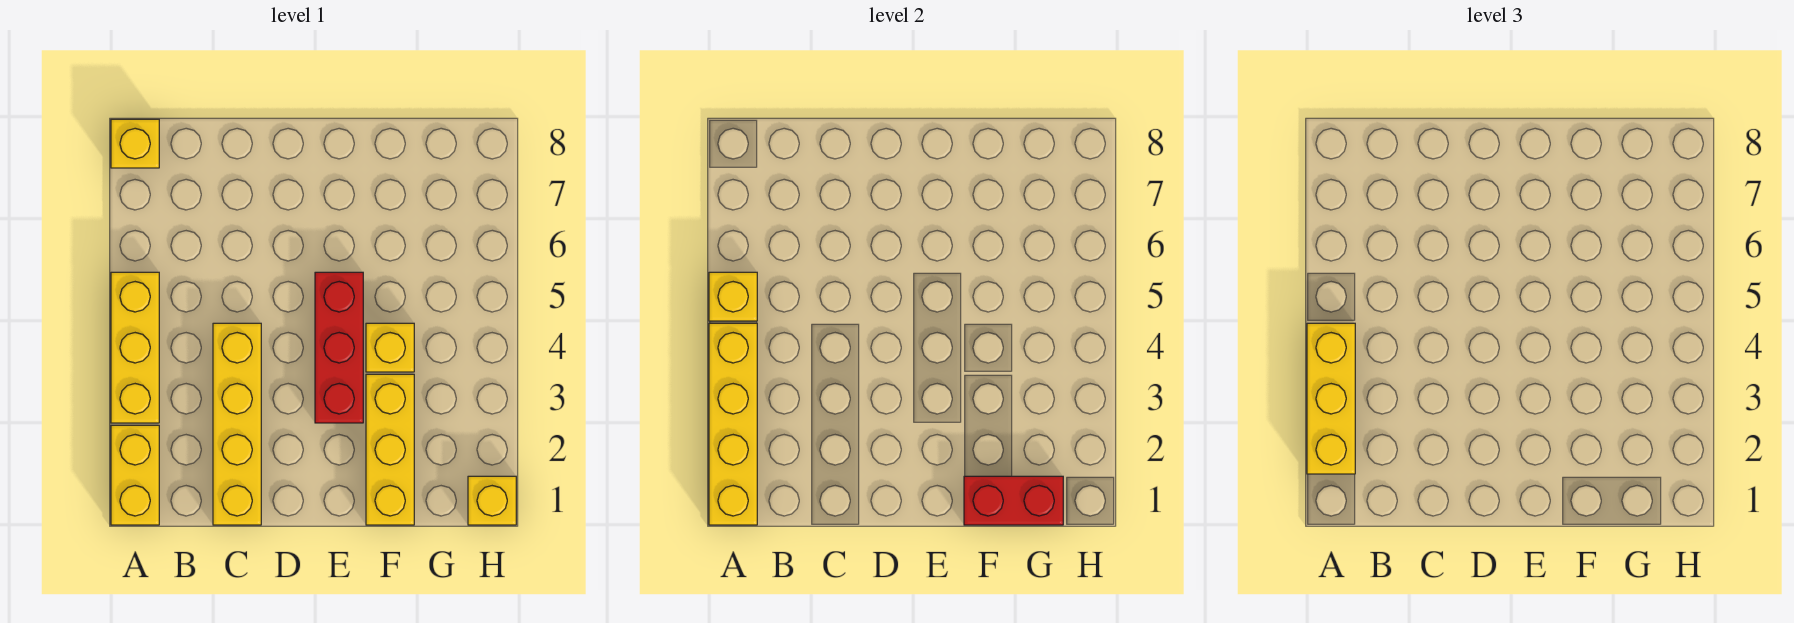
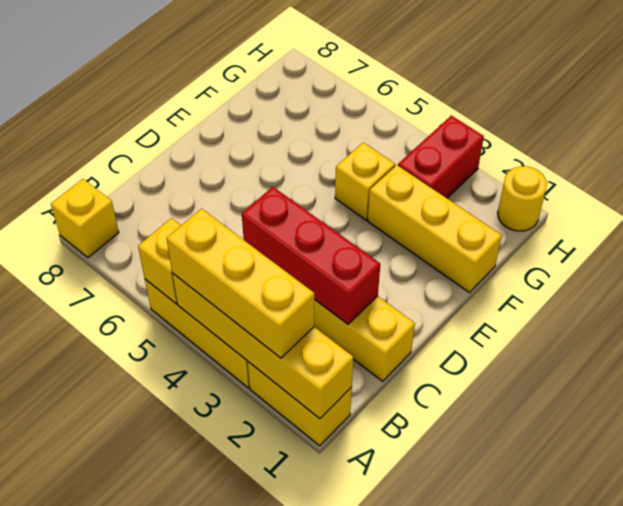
red brick E3:E5 level 1 -> red brick C2:C4 level 2
red brick F1:G1 level 2 -> red brick G3:H3 level 1
yellow brick H1 level 1 -> yellow round brick H1 level 1

